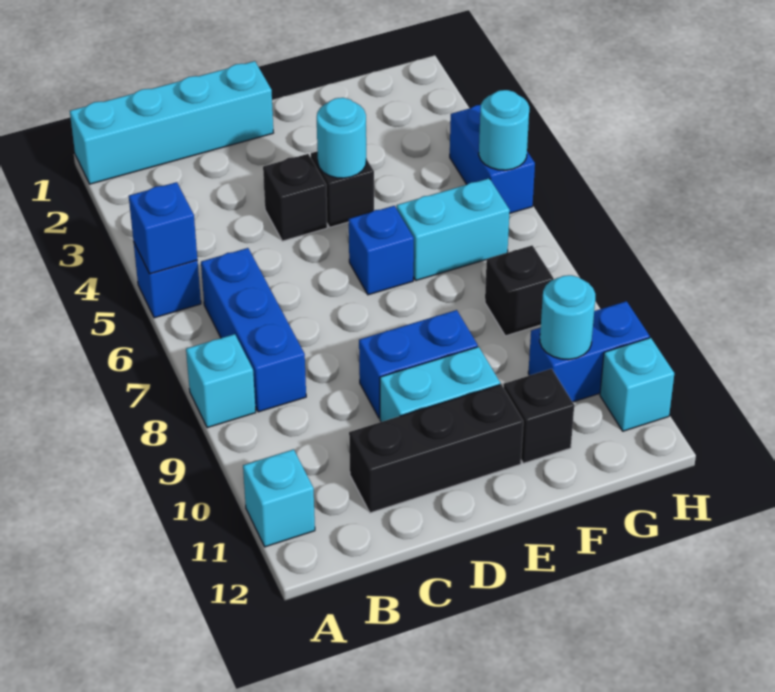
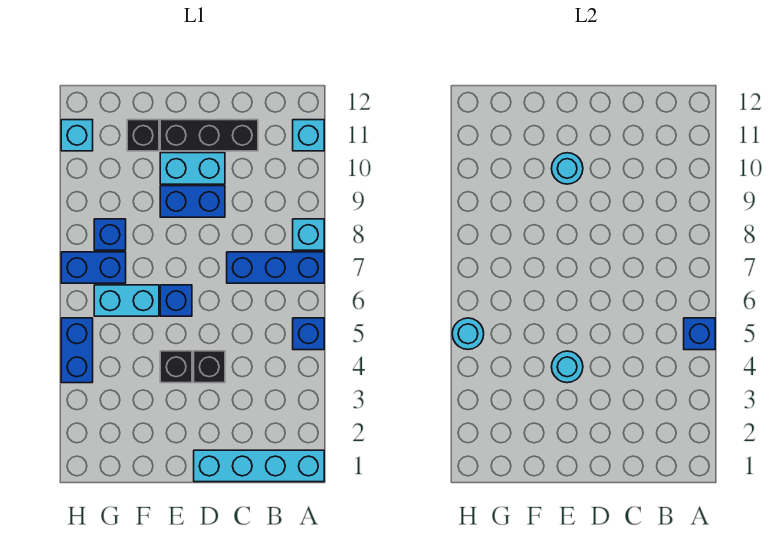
blue brick B6:B8 level 1 -> blue brick A7:C7 level 1
black brick G8 level 1 -> blue brick G8 level 1
blue brick G10:H10 level 1 -> blue brick G7:H7 level 1
cyan round brick G10 level 2 -> cyan round brick E10 level 2

